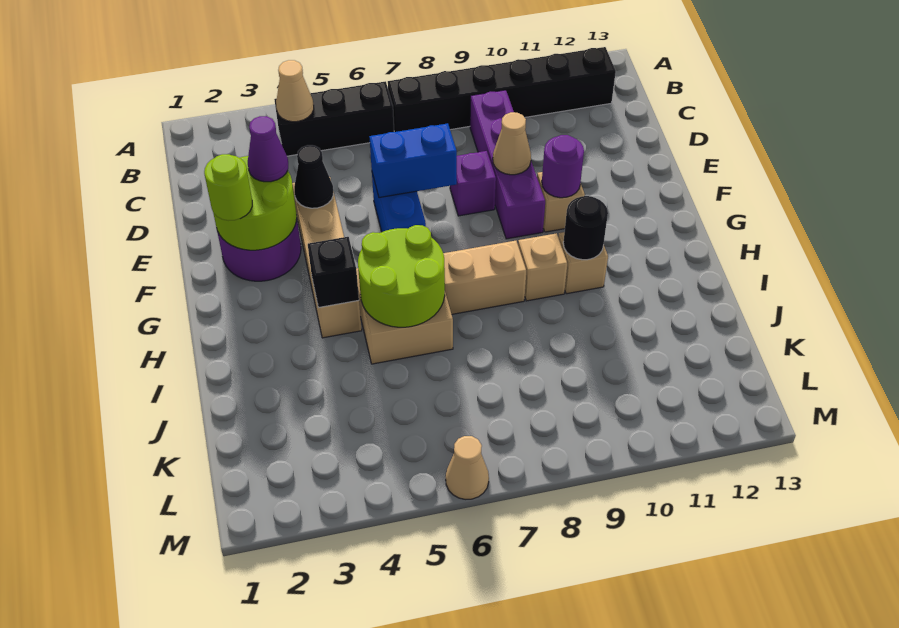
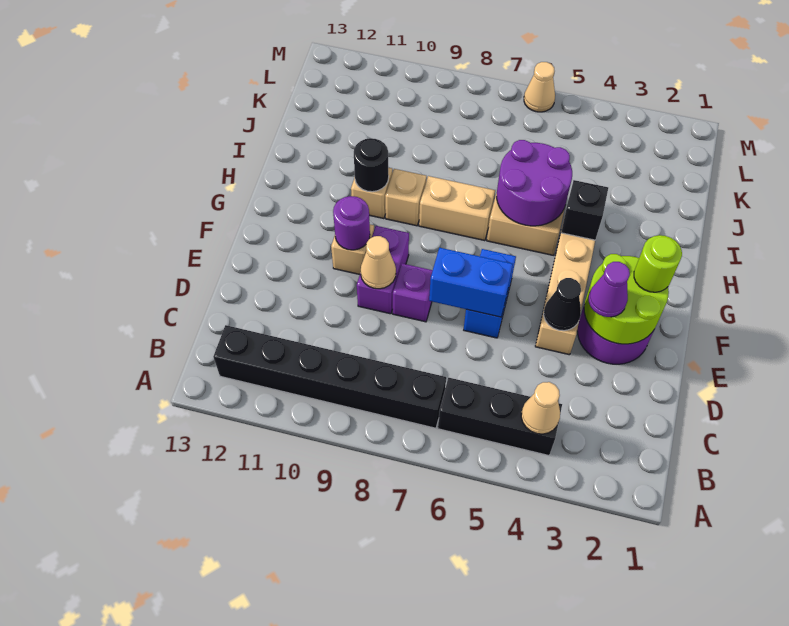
purple brick C9:F9 level 1 -> purple brick E9:F9 level 1
lime round brick H5:I6 level 2 -> purple round brick H5:I6 level 2

